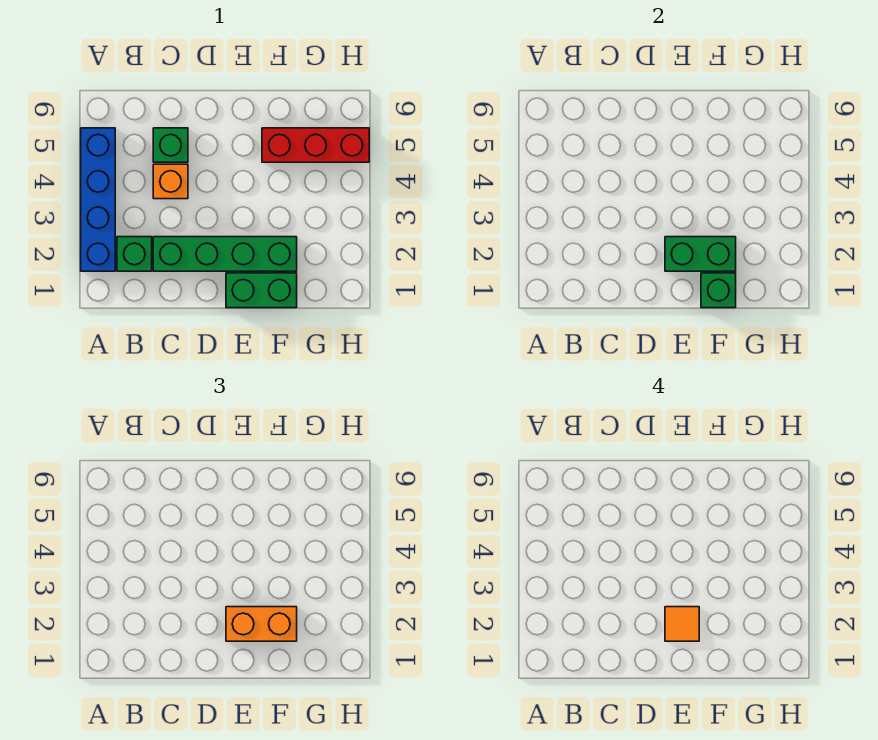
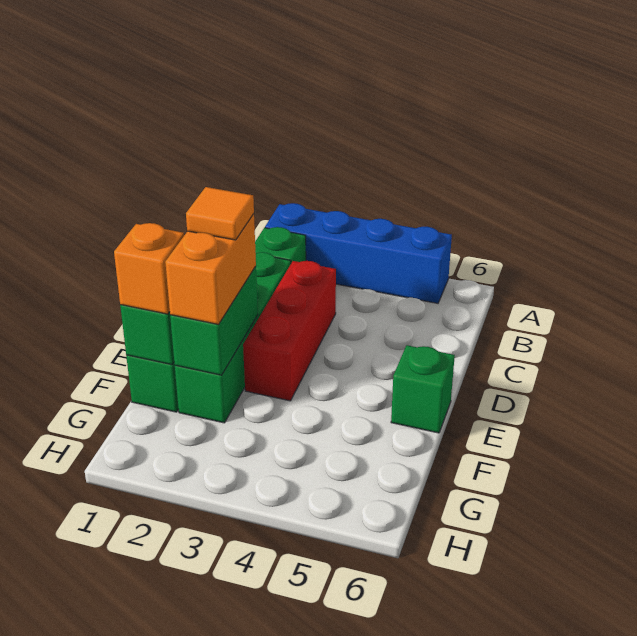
orange brick C4 level 1 -> orange brick F1 level 3
green brick C5 level 1 -> green brick E6 level 1
red brick F5:H5 level 1 -> red brick C3:E3 level 1

